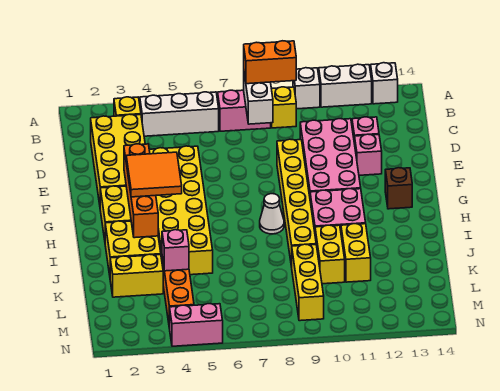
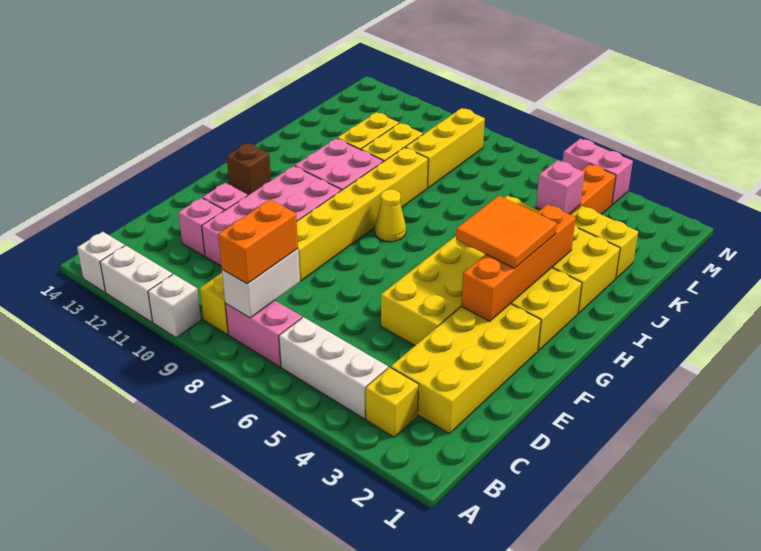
orange brick B8:B9 level 3 -> orange brick B8:C8 level 3
white cone H8 level 1 -> yellow cone H8 level 1

